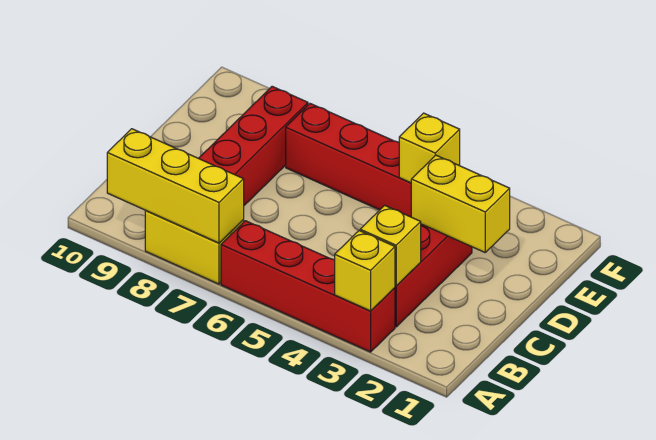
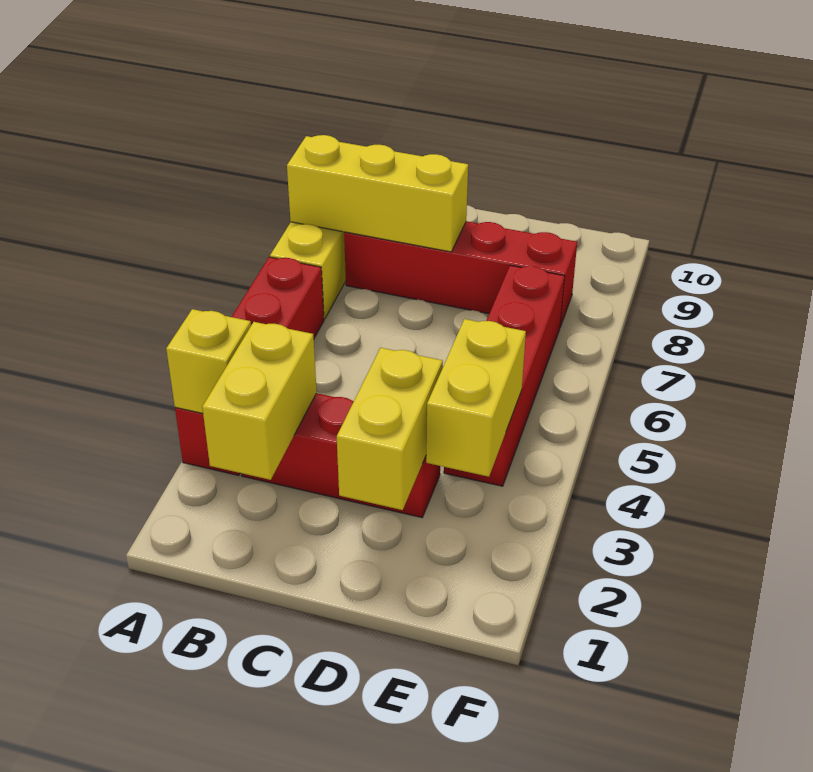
yellow brick A7:A9 level 2 -> yellow brick A8:C8 level 2
yellow brick B3 level 2 -> yellow brick B2:B3 level 2
yellow brick E4 level 2 -> yellow brick E3:E4 level 2

